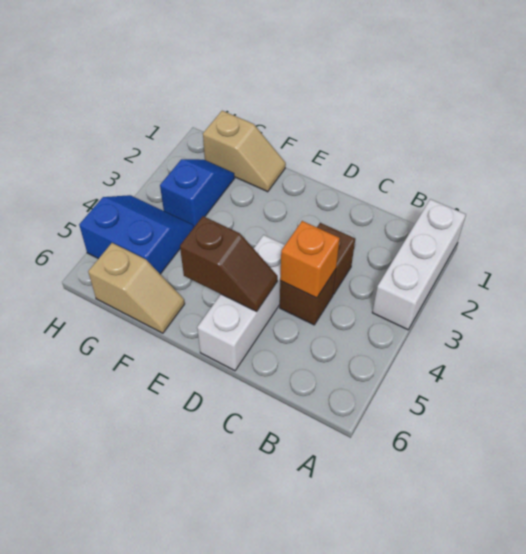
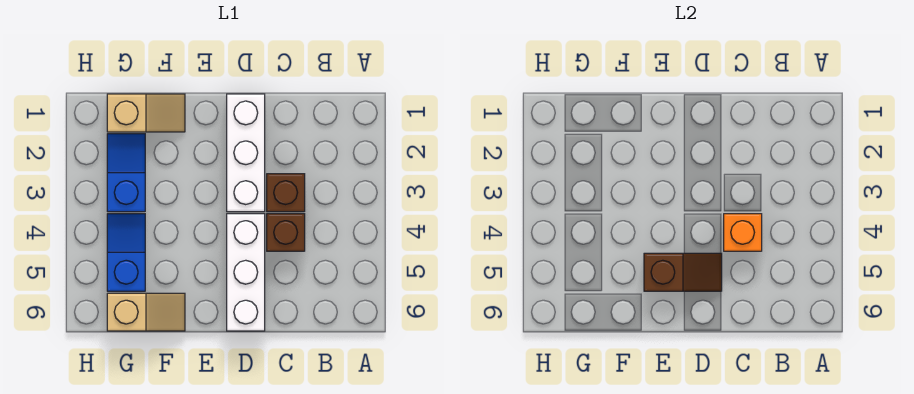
white brick A1:A3 level 1 -> white brick D1:D3 level 1
blue slope G4:H5 level 1 top 5 -> blue slope G4:G5 level 1 top 5

